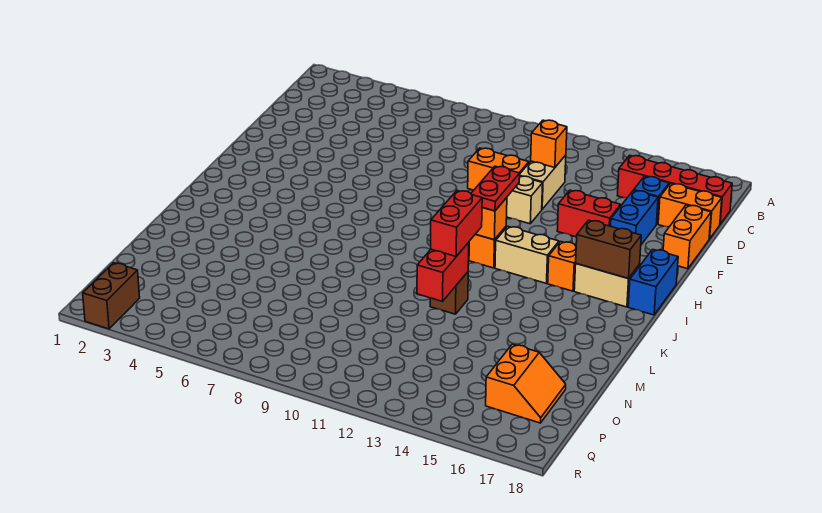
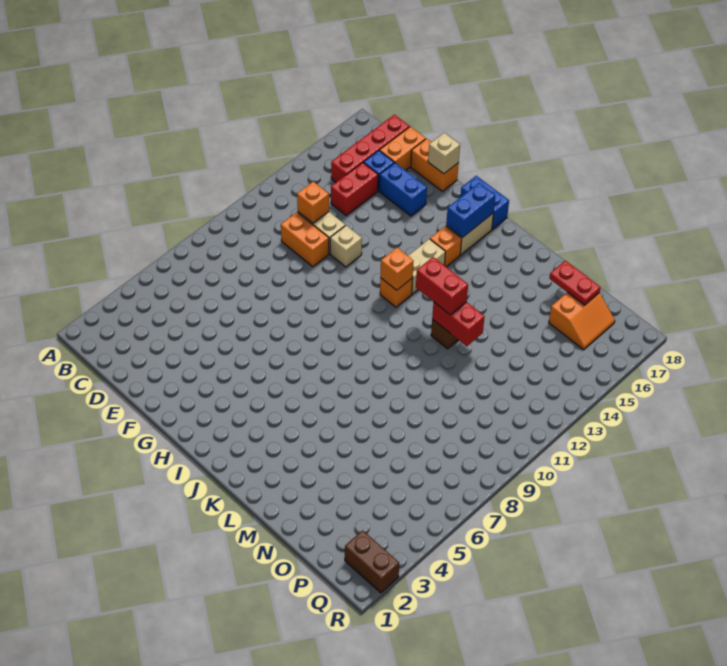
orange brick E10:E11 level 1 -> orange brick D11:E11 level 1
red brick F14:F15 level 1 -> red brick D14:D15 level 1
none -> tan brick F18 level 2
red plate H12:I12 level 3 -> red plate N17:O17 level 2
brown brick I16:I17 level 2 -> blue brick I16:I17 level 2
orange slope O16:P17 level 1 top 16 -> orange slope O16:P17 level 1 top O

